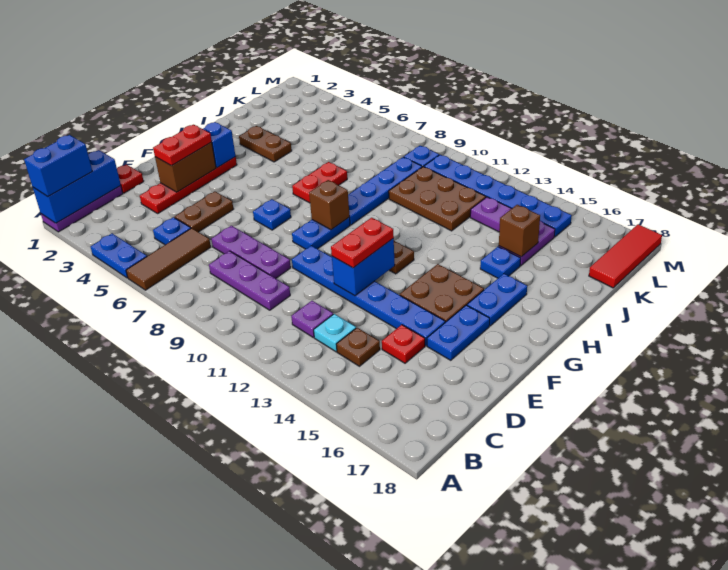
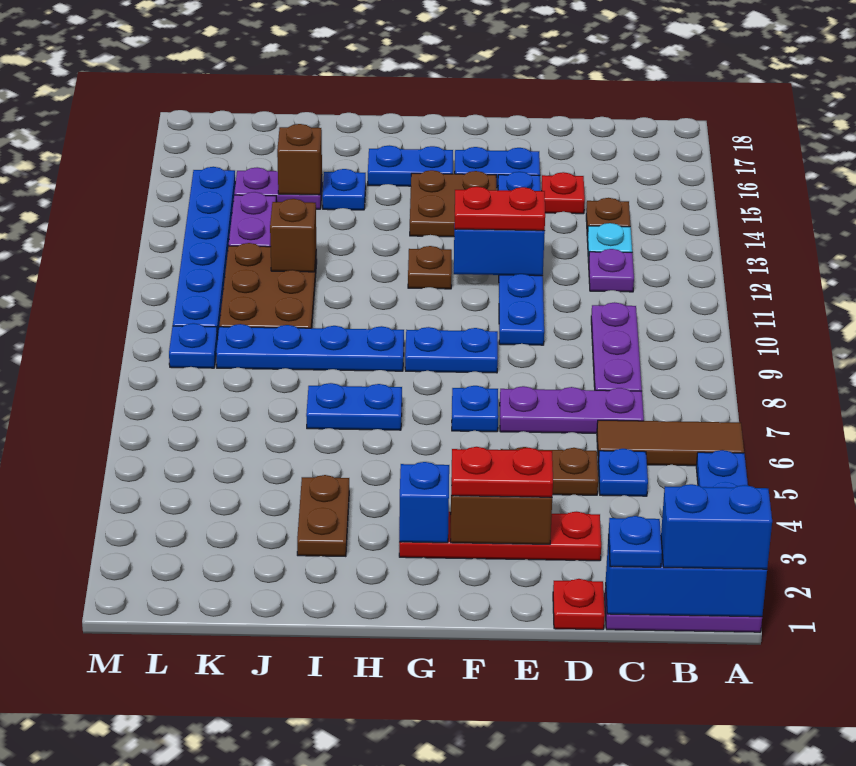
none -> blue plate C1 level 3
purple plate D7:D9 level 1 -> purple plate C7:E7 level 1
brown brick G9 level 2 -> brown brick J12 level 2
red plate H7:I7 level 1 -> blue plate H7:I7 level 1
red tile K18:M18 level 1 -> none

